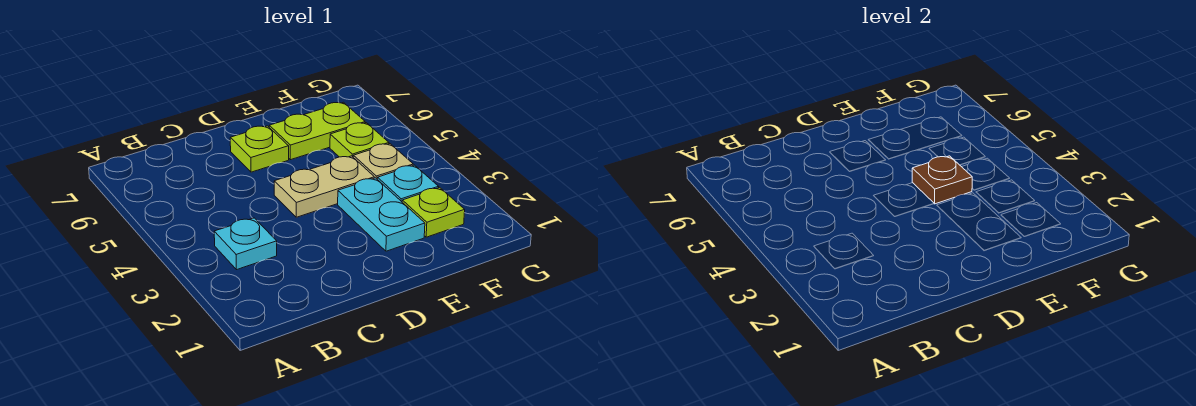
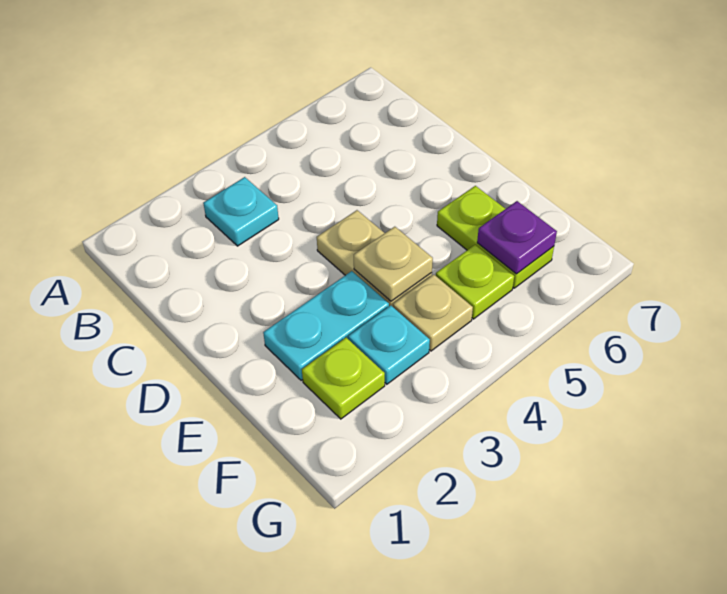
lime plate D6 level 1 -> none
brown plate E4 level 2 -> tan plate E4 level 2
none -> purple plate F6 level 2

